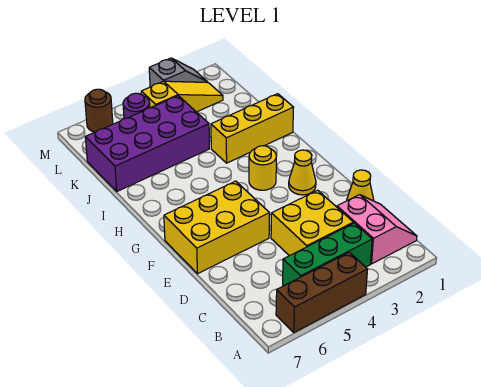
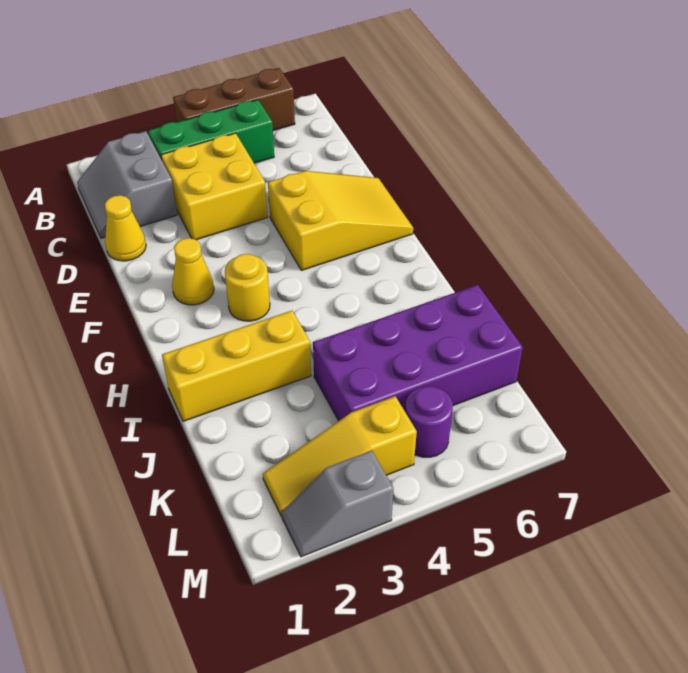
pink slope B1:C2 level 1 top 2 -> grey slope B1:C2 level 1 top 2
yellow brick E5:F7 level 1 -> yellow slope E5:F7 level 1 top 5
brown round brick M6 level 1 -> none

